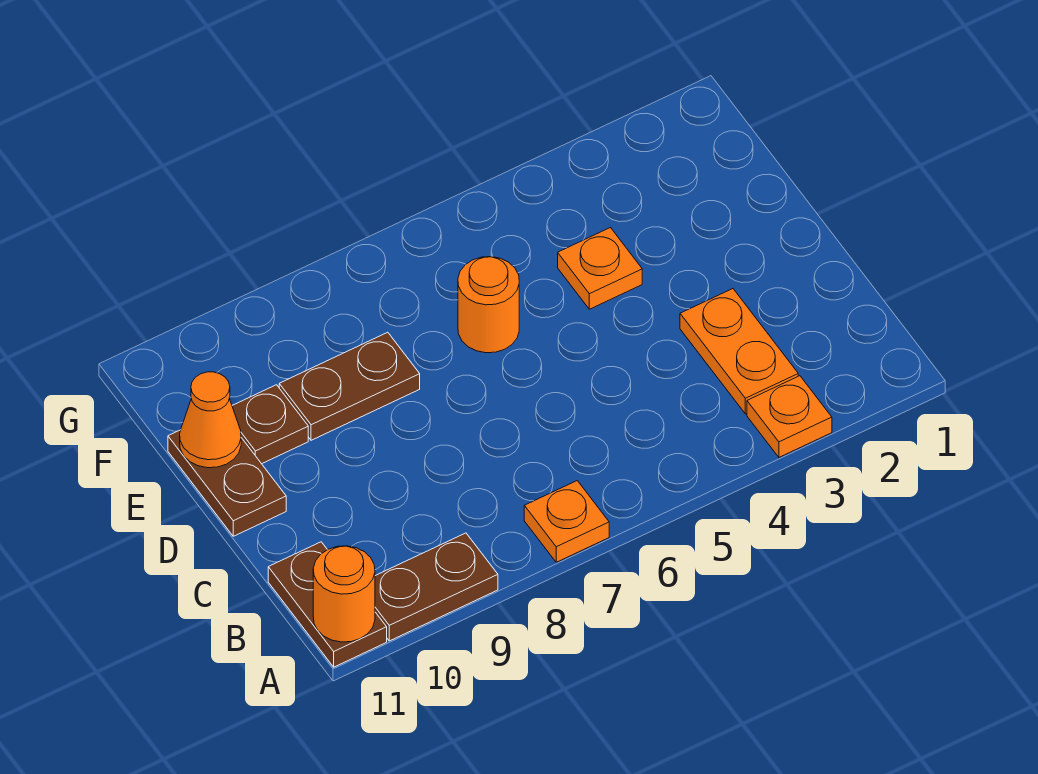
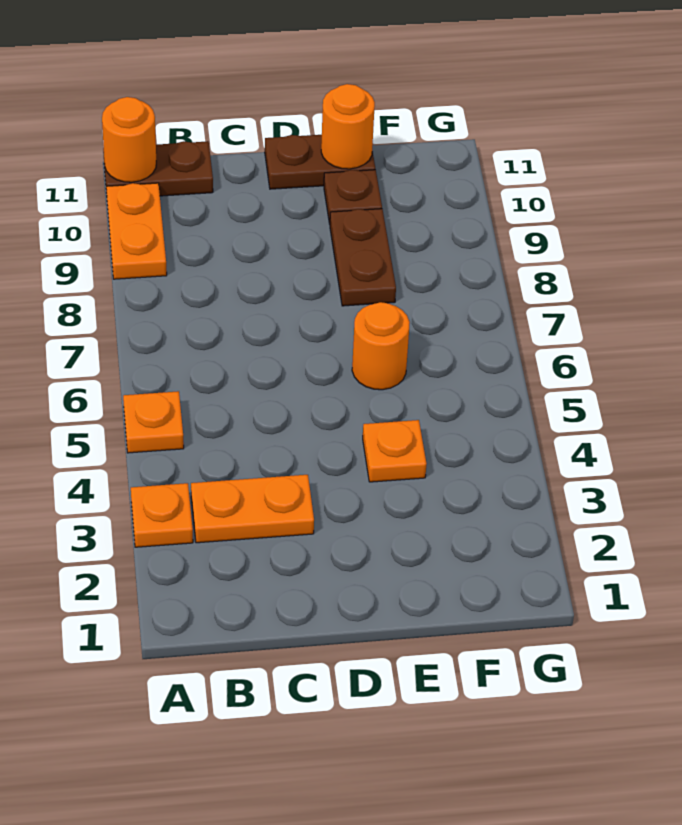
orange plate A7 level 1 -> orange plate A5 level 1
brown plate A9:A10 level 1 -> orange plate A9:A10 level 1
orange cone E11 level 2 -> orange round brick E11 level 2

